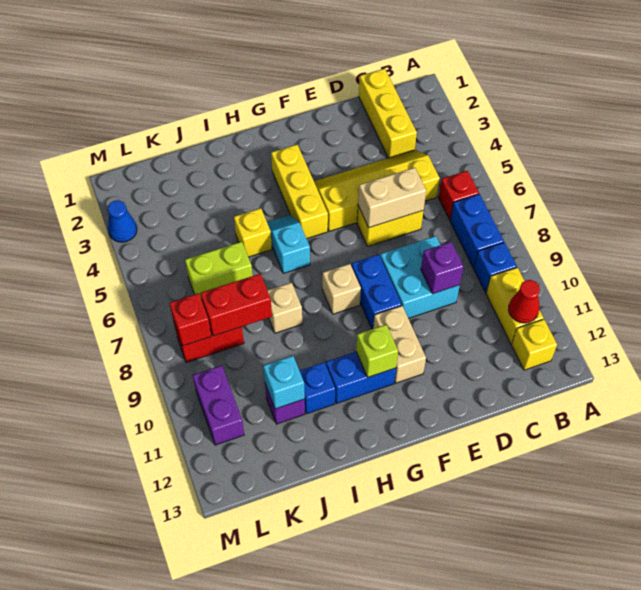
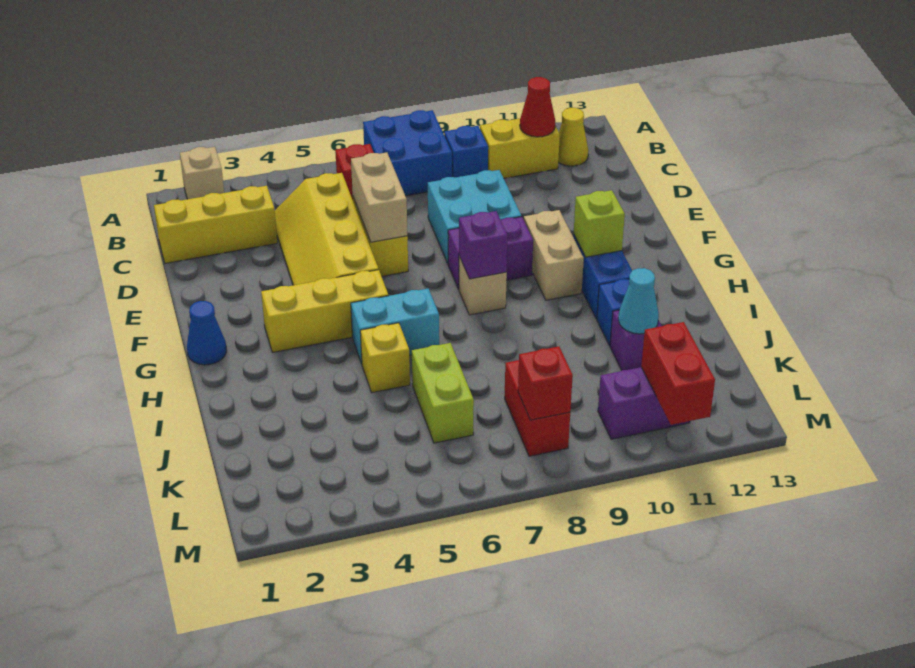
blue brick B7:B8 level 1 -> blue brick A7:B8 level 1
yellow brick B12 level 1 -> yellow cone B12 level 1
purple brick D9 level 2 -> purple brick G8 level 2
blue brick F8:F9 level 1 -> purple brick F8:F9 level 1
tan brick F10:F11 level 1 -> tan brick F10:G10 level 1
cyan slope H5:H6 level 1 top 6 -> cyan brick H5:H6 level 1
tan brick I8 level 1 -> tan brick A2 level 1
red brick J8:K8 level 2 -> red brick L11:M11 level 2
cyan brick J11 level 2 -> cyan cone J11 level 2
blue cone M3 level 1 -> blue cone G1 level 1

